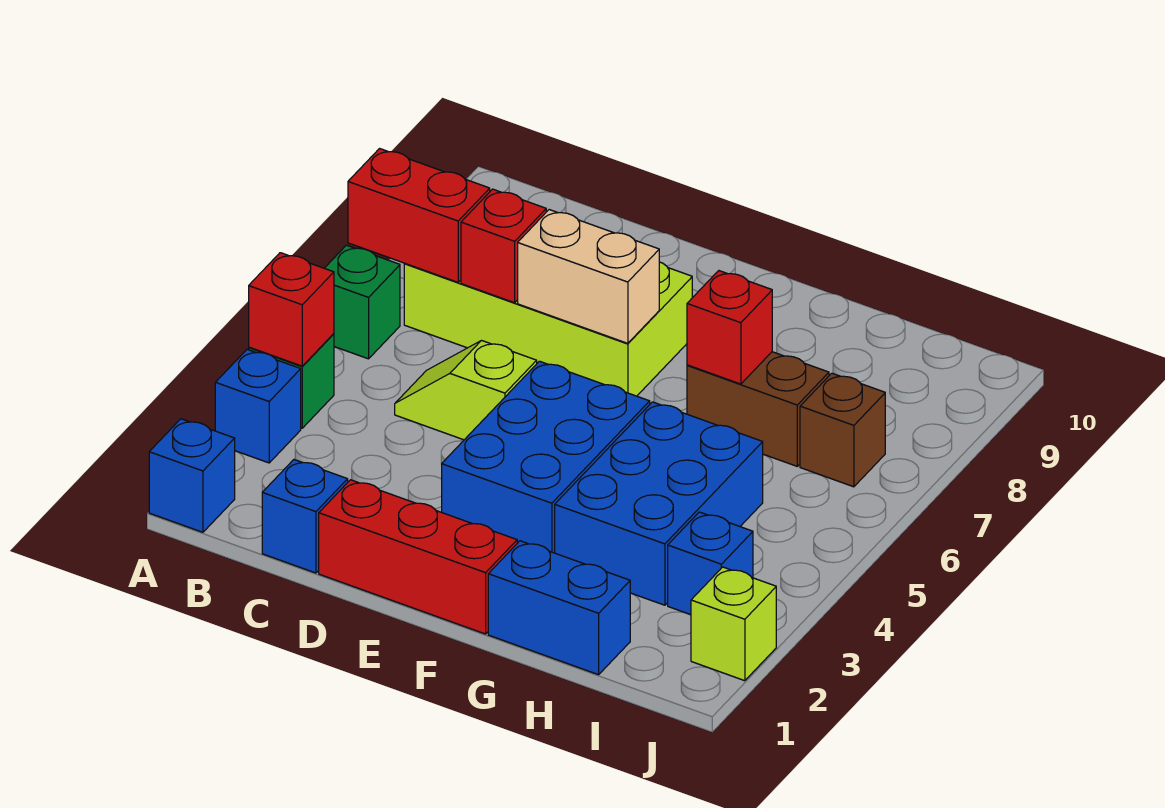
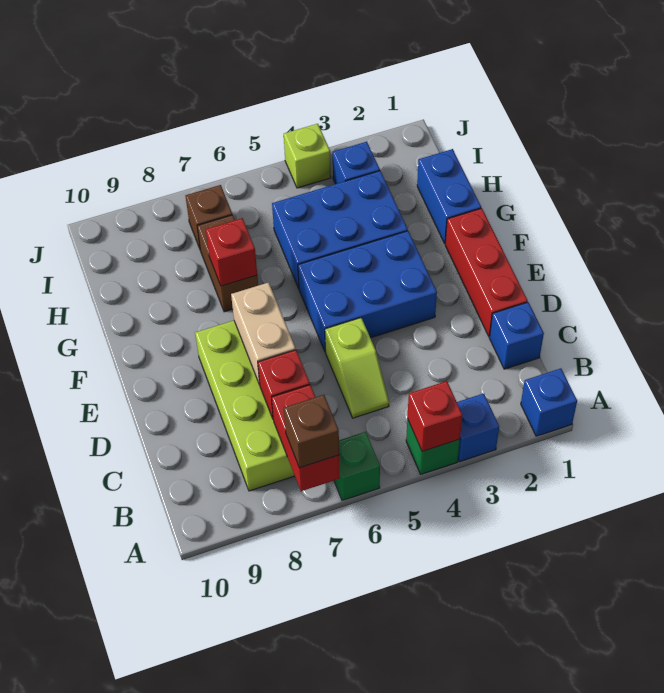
none -> brown brick A7 level 3
lime brick J2 level 1 -> lime brick J4 level 1

